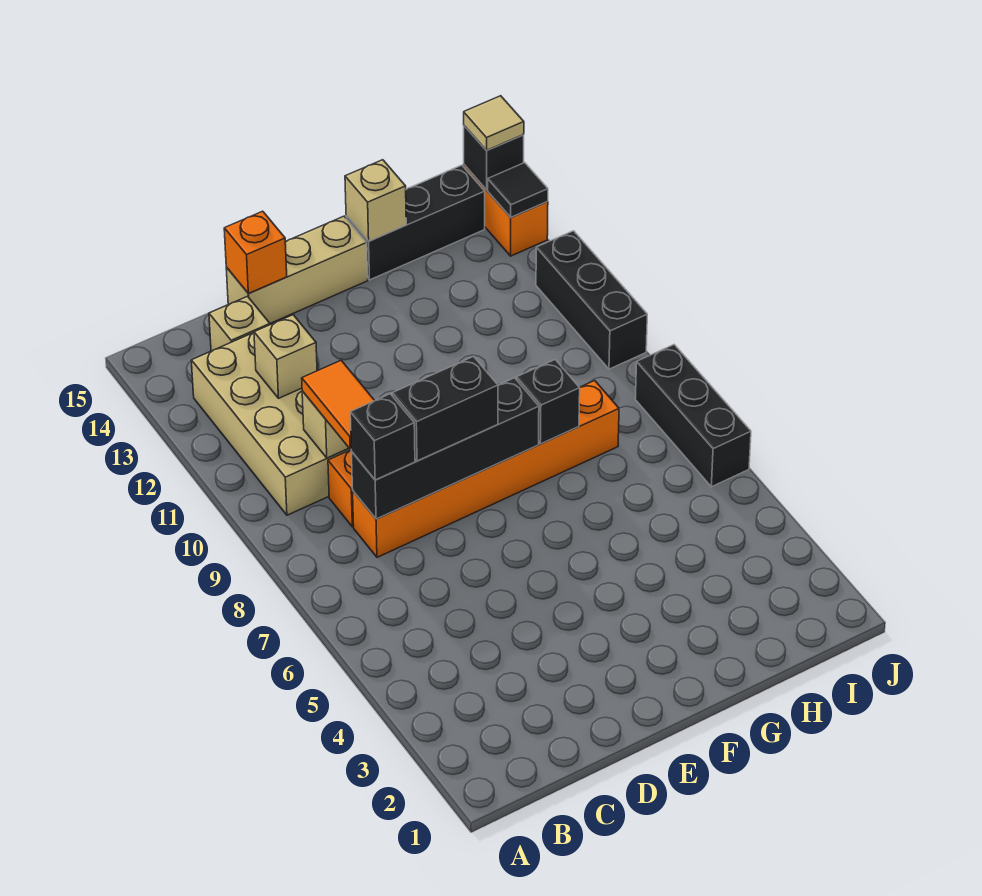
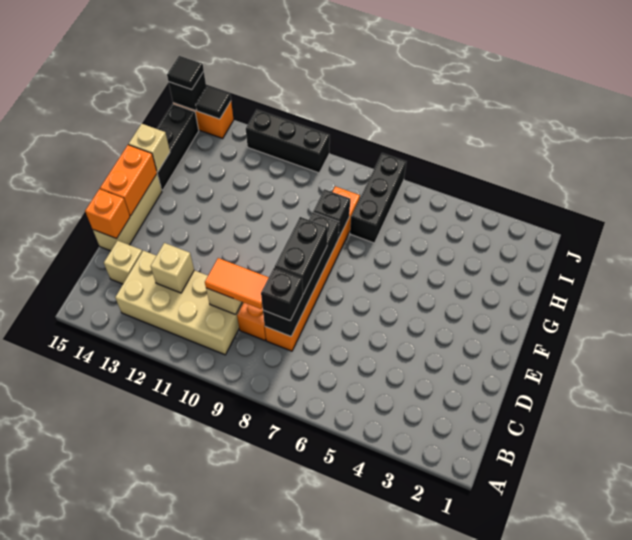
none -> orange brick E15:F15 level 2
black brick J6:J8 level 1 -> black brick H7:J7 level 1
tan tile J15 level 3 -> black tile J15 level 3

